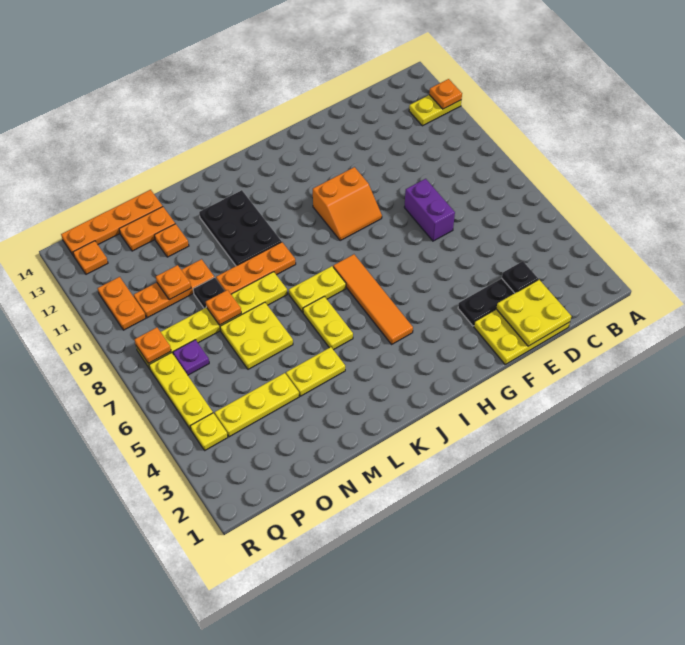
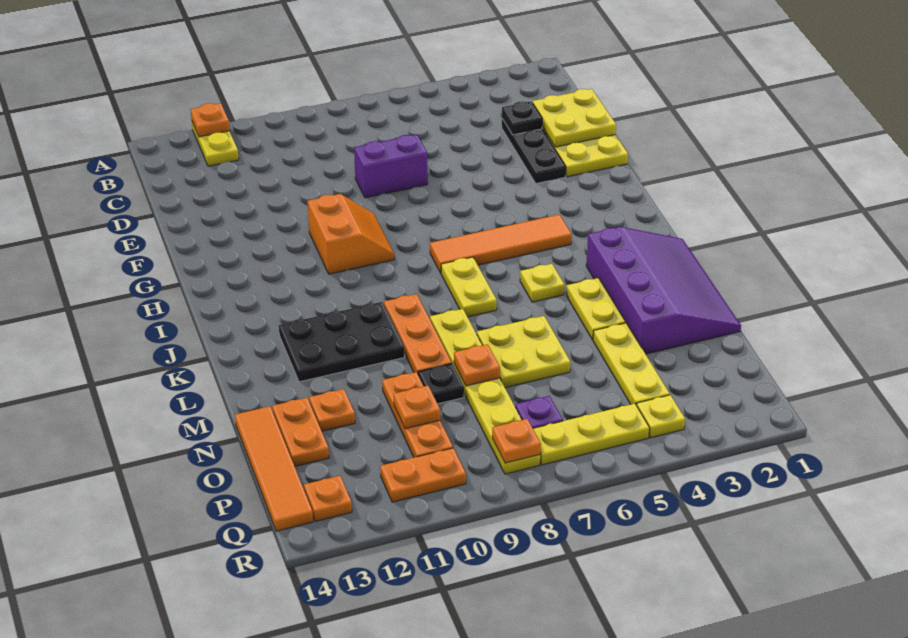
none -> purple slope K1:N3 level 1 top 3
yellow plate K5:K6 level 1 -> yellow plate K5 level 1
orange plate N14:Q14 level 1 -> orange tile N14:Q14 level 1

